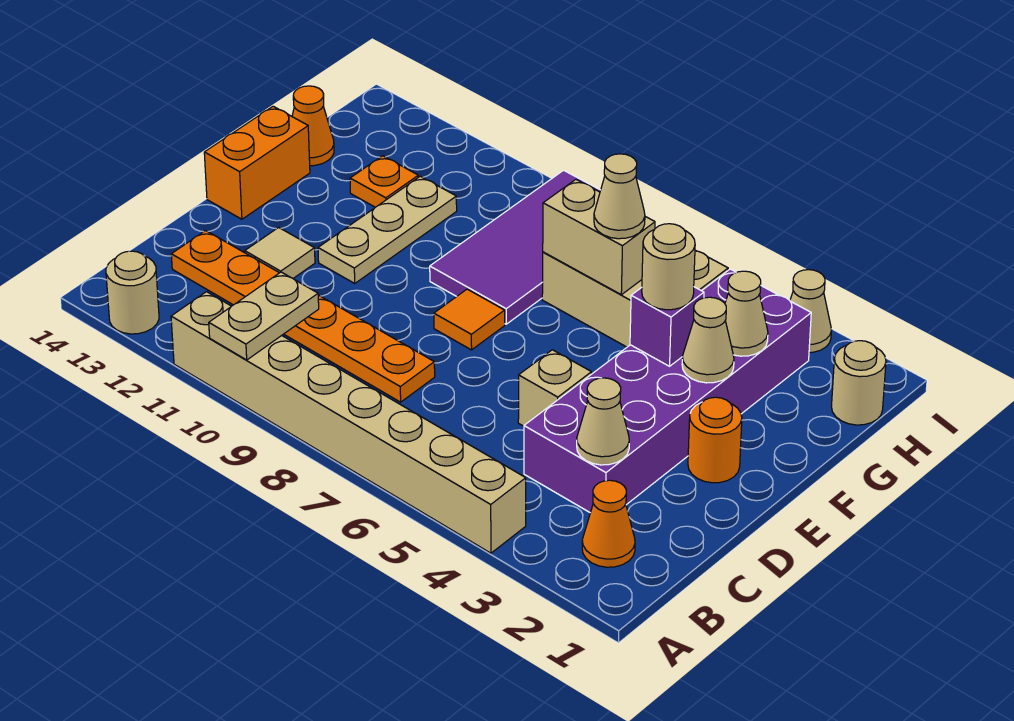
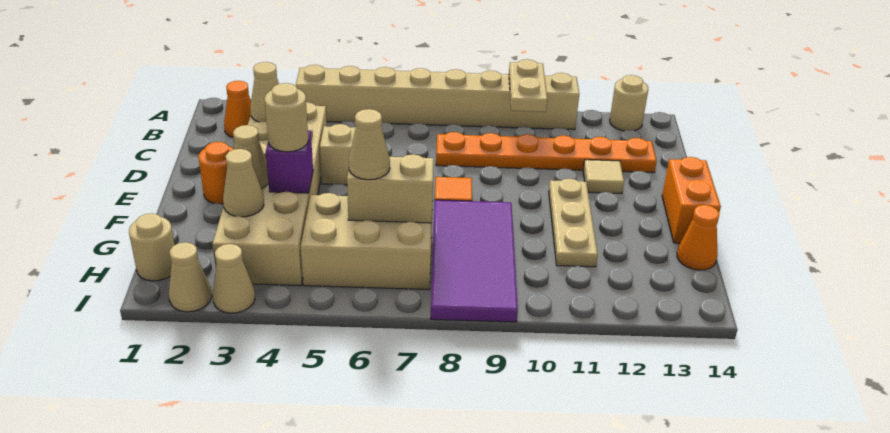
purple brick C3:H4 level 1 -> tan brick C3:H4 level 1
orange plate G12 level 1 -> none
none -> tan cone I2 level 1

